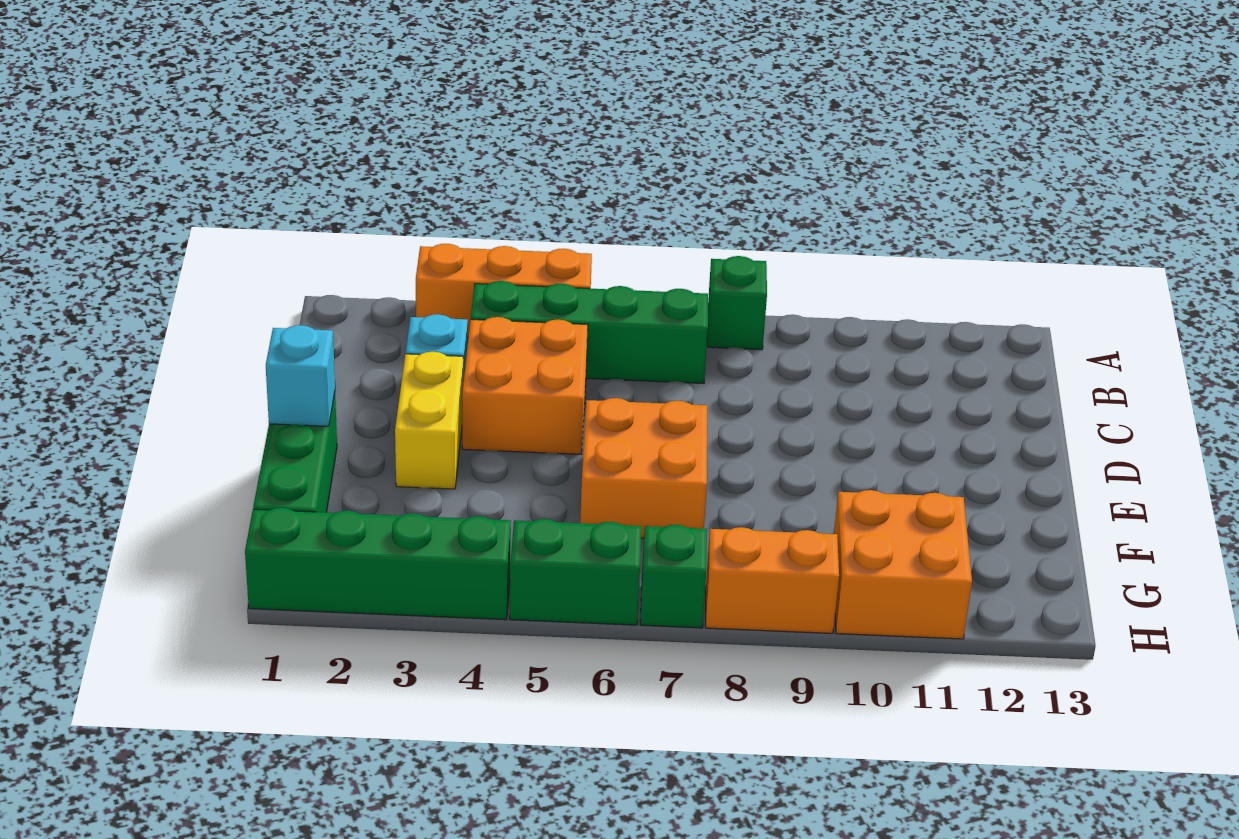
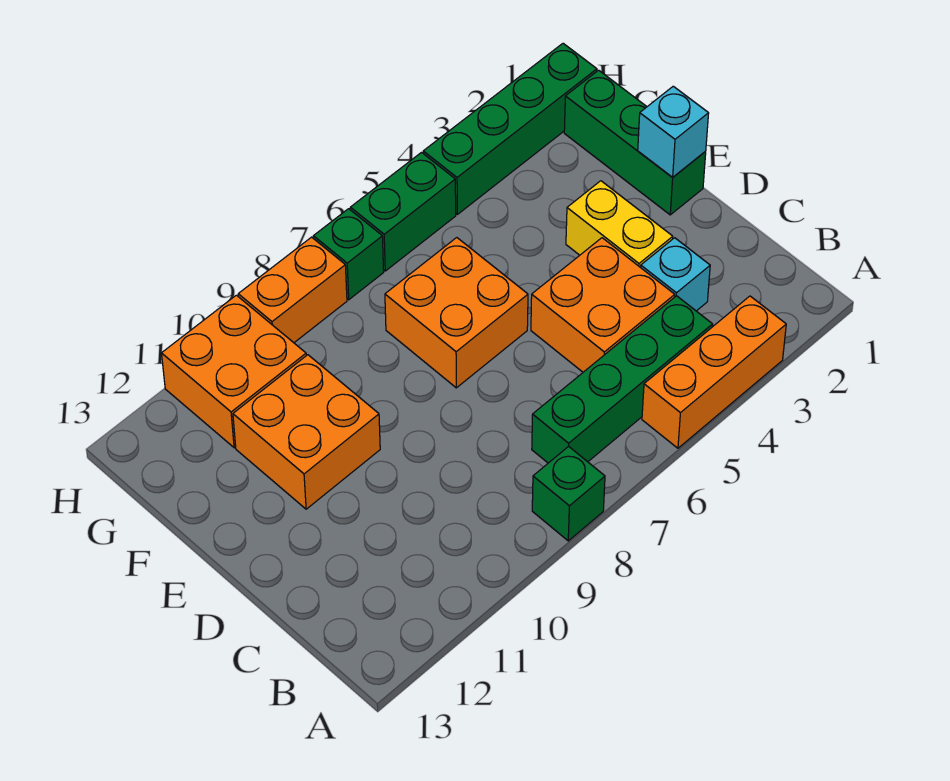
none -> orange brick E10:F11 level 1

